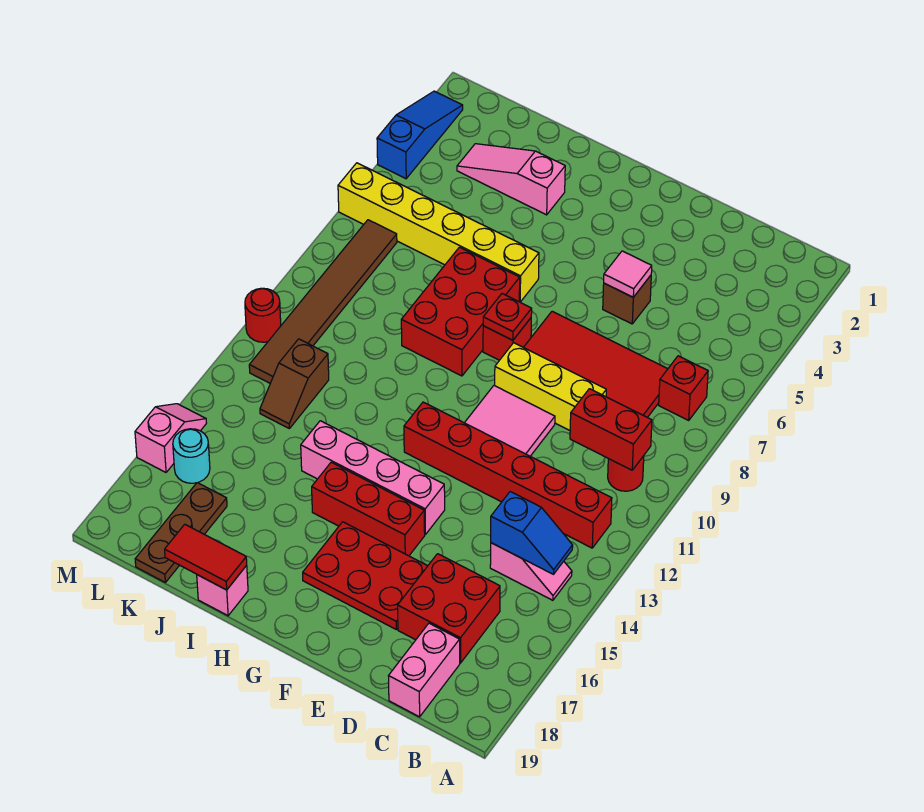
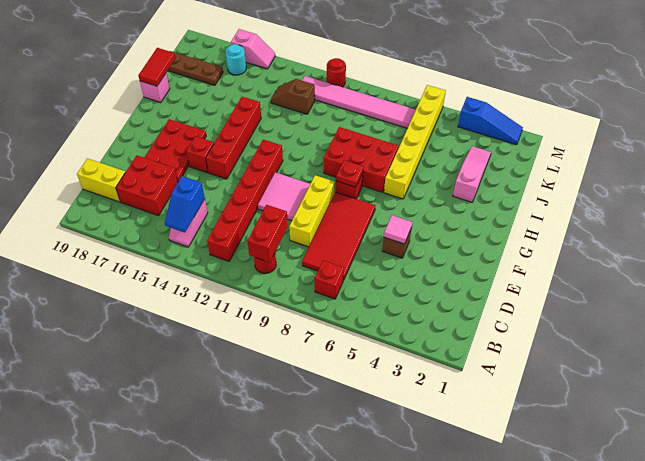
pink brick C18:C19 level 1 -> yellow brick C18:C19 level 1
pink brick F14:I14 level 1 -> red brick F14:I14 level 1
red brick F15:H15 level 1 -> red brick F15 level 1
brown tile L7:L12 level 1 -> pink tile L7:L12 level 1

